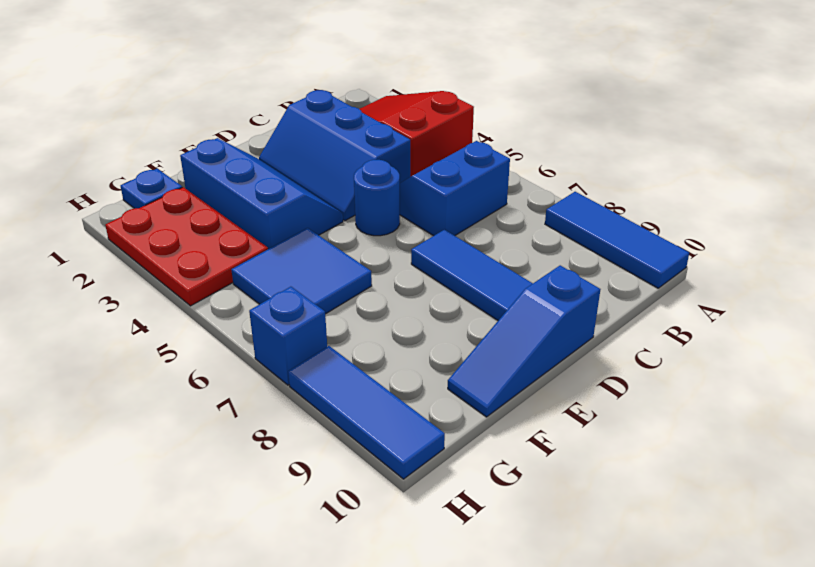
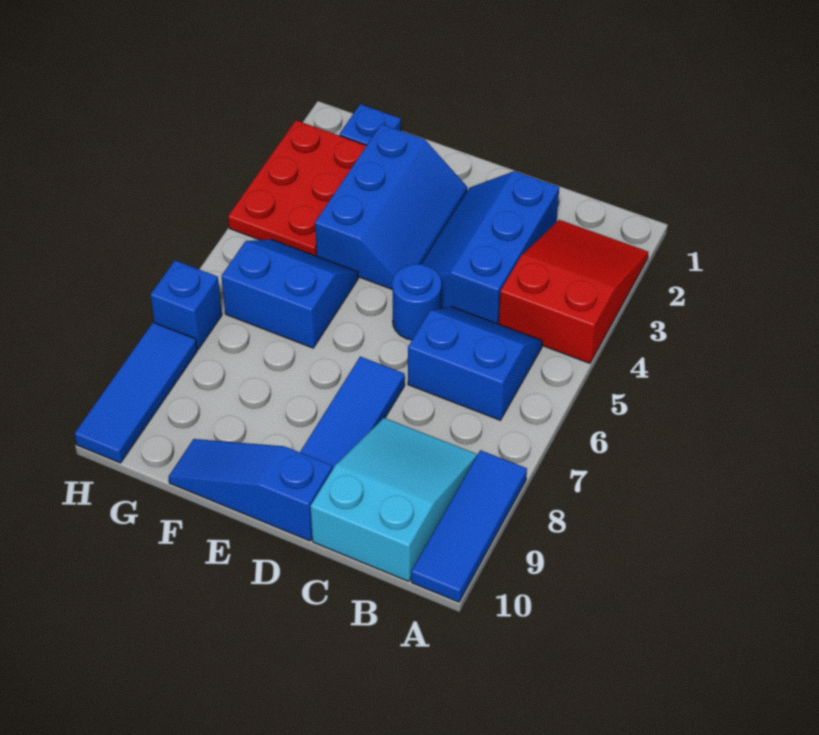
none -> cyan slope B8:C10 level 1 top 10
blue tile F5:G6 level 1 -> blue slope F5:G6 level 1 top 6

